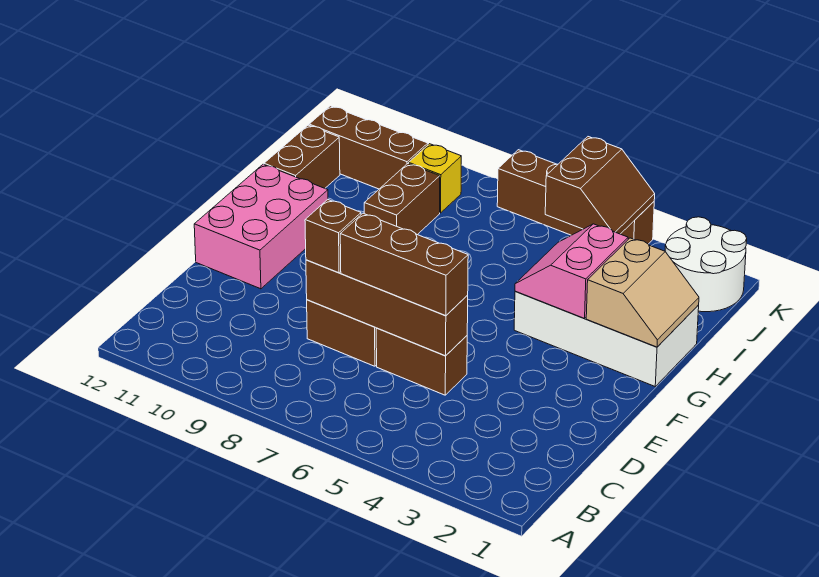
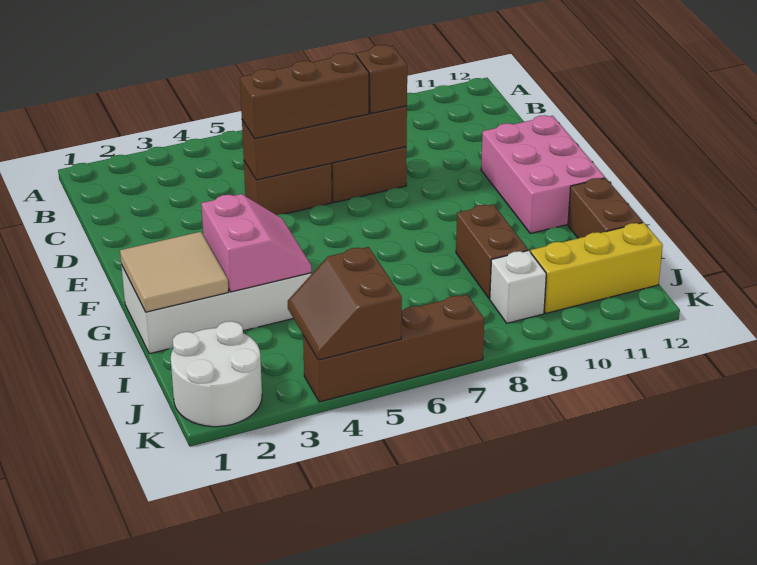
tan slope G1:H2 level 2 top 2 -> tan tile G1:H2 level 2
yellow brick J9 level 1 -> white brick J9 level 1
brown brick J10:J12 level 1 -> yellow brick J10:J12 level 1

